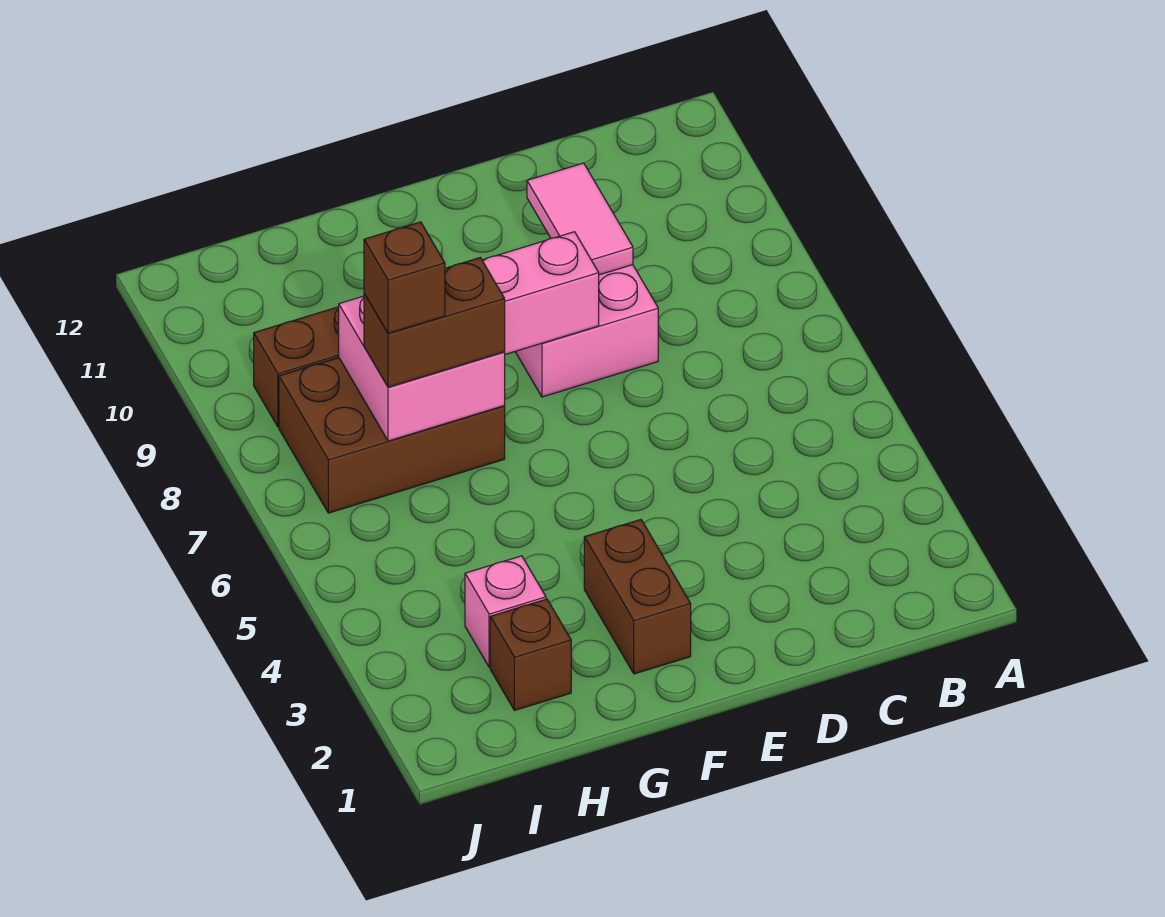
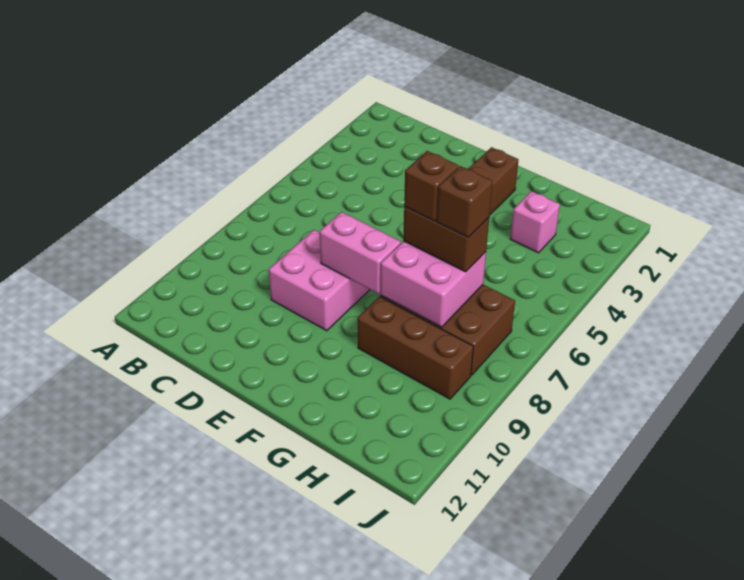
pink tile D9:D10 level 2 -> none
brown brick H2 level 1 -> brown brick G7 level 4

